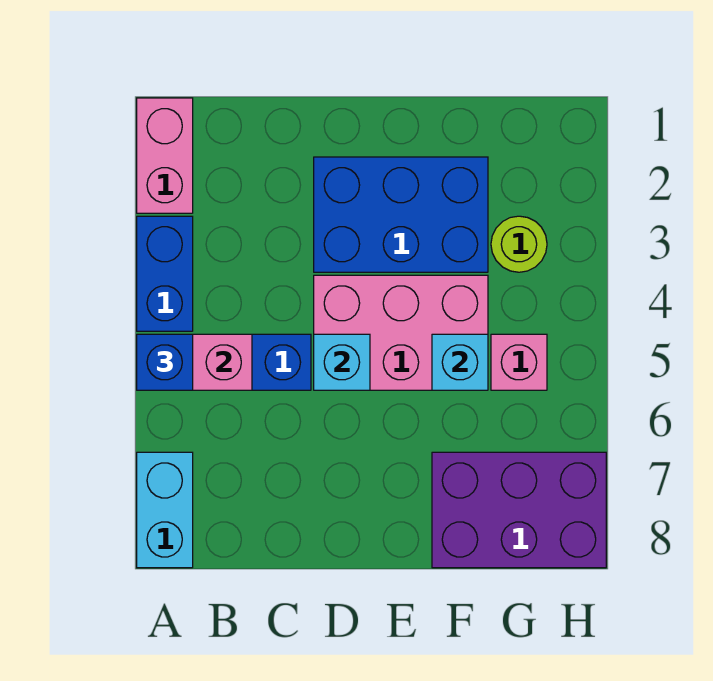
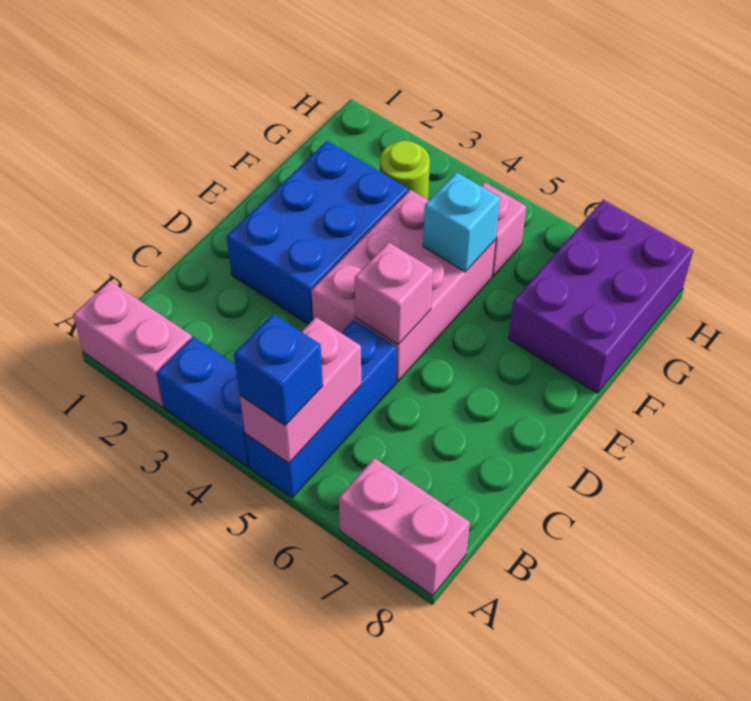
cyan brick A7:A8 level 1 -> pink brick A7:A8 level 1
cyan brick D5 level 2 -> pink brick D5 level 2

